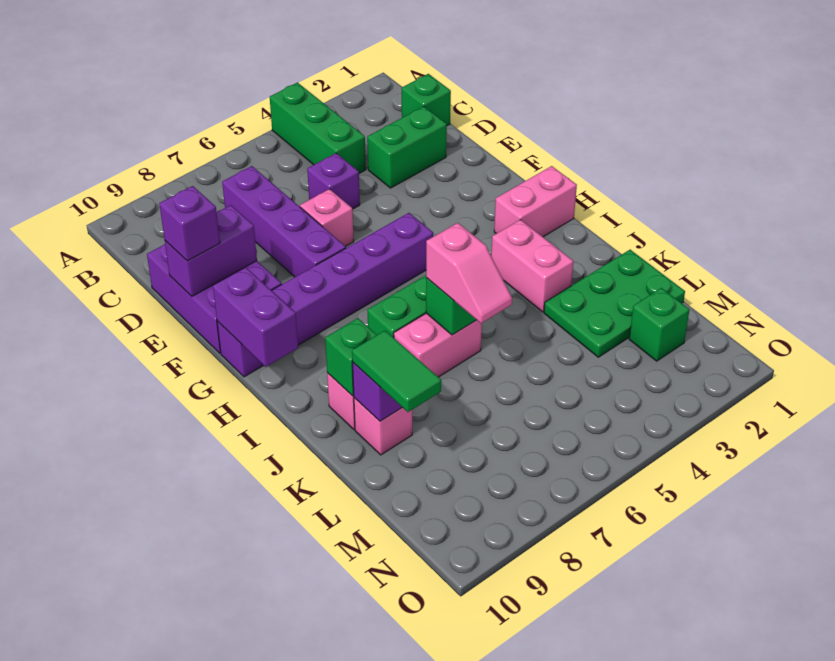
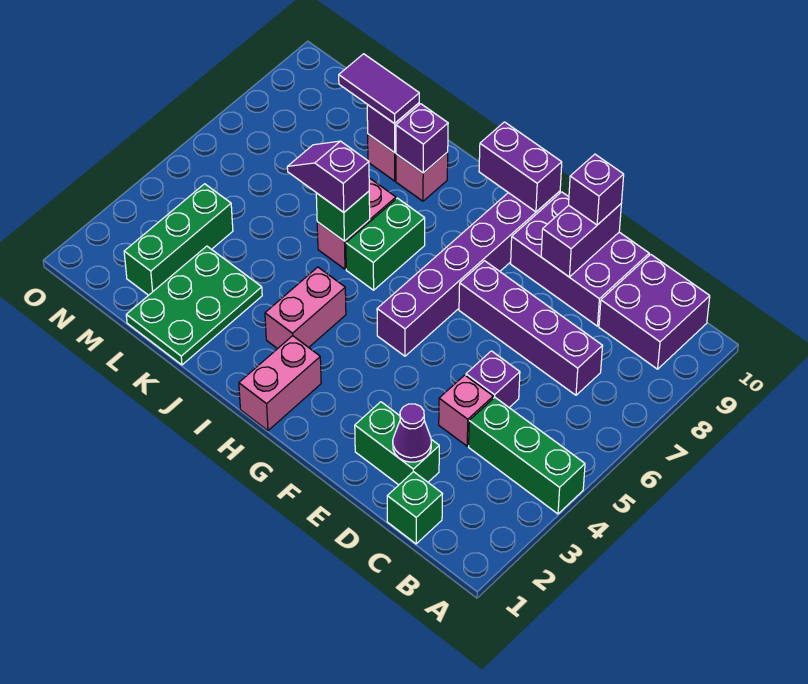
none -> purple brick B9:C10 level 1
green brick D2:D3 level 1 -> green brick D2:E2 level 1
none -> purple cone D2 level 2
pink brick E6 level 1 -> pink brick D4 level 1
pink brick I3:J3 level 1 -> pink brick I3:I4 level 1
pink slope J6:K6 level 3 top J -> purple slope J6:K6 level 3 top J
green brick J9 level 2 -> purple brick J9 level 2
green tile K9:L9 level 3 -> purple tile K9:L9 level 3
green brick M2 level 1 -> green brick M2:M4 level 1

